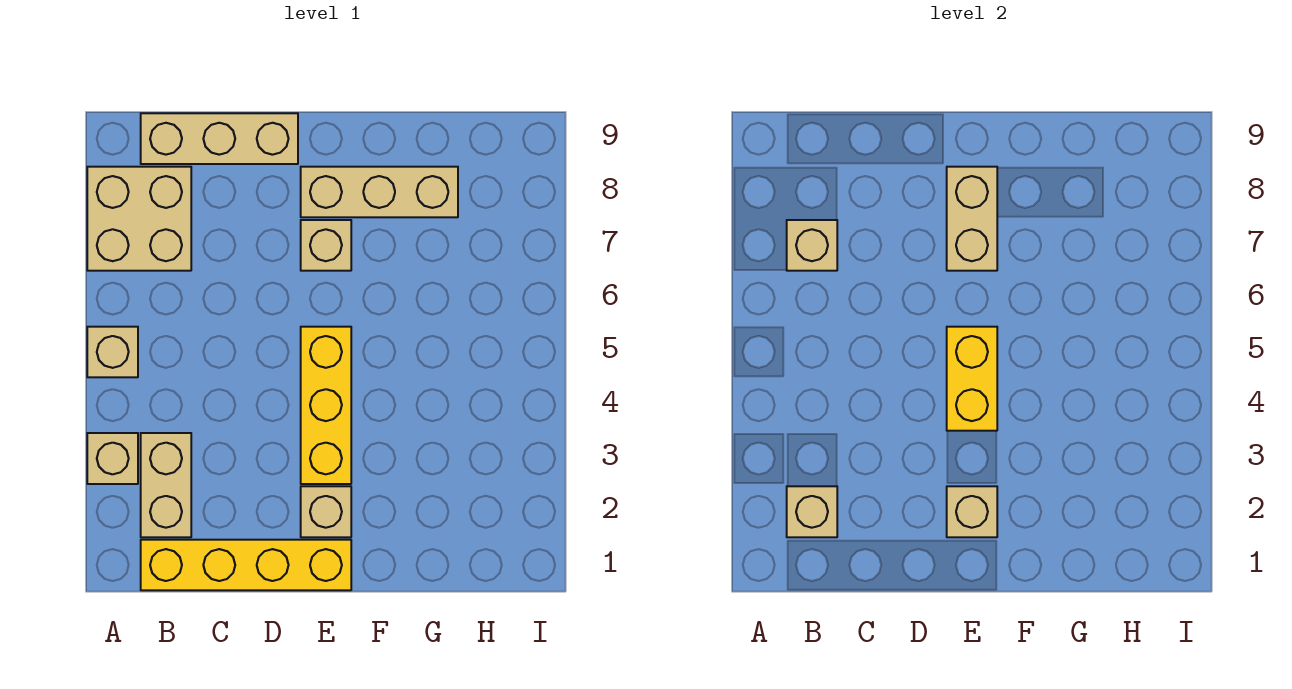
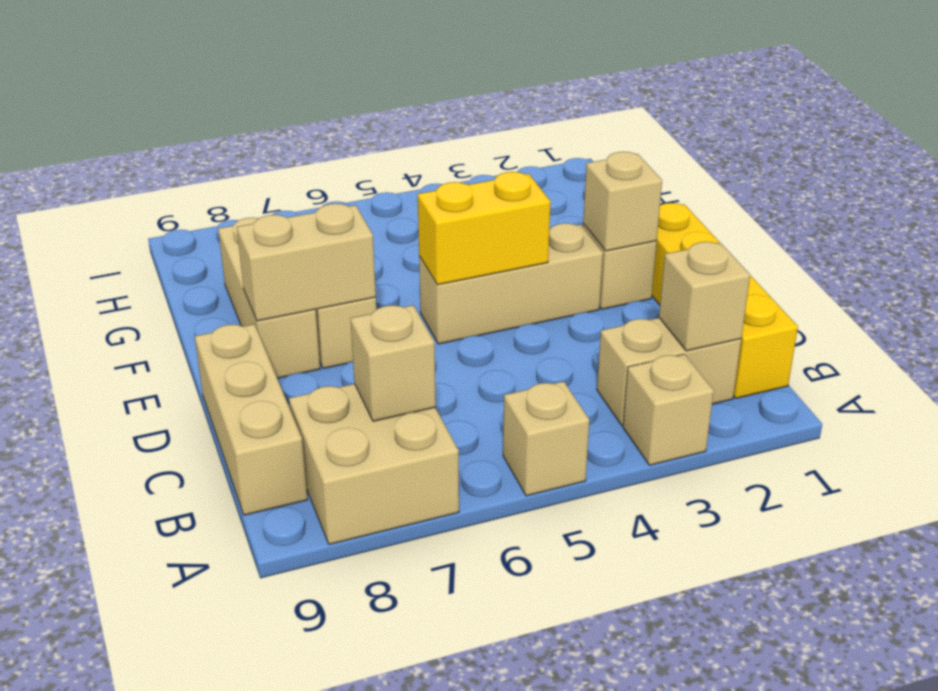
yellow brick E3:E5 level 1 -> tan brick E3:E5 level 1

